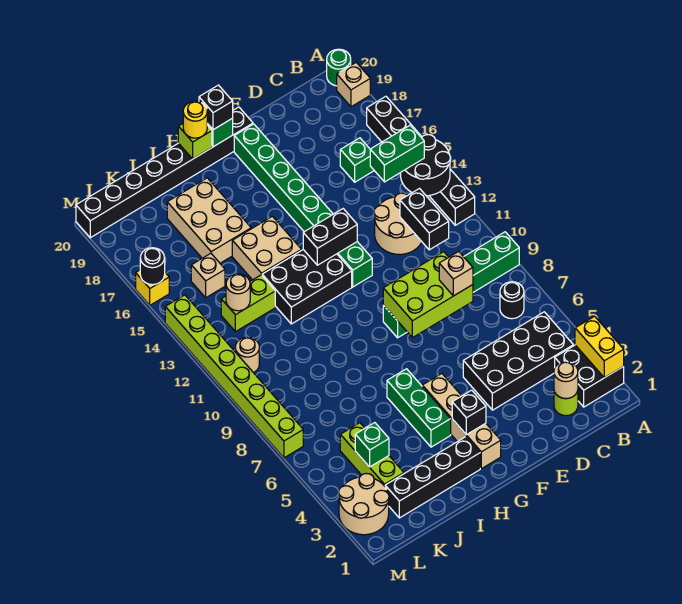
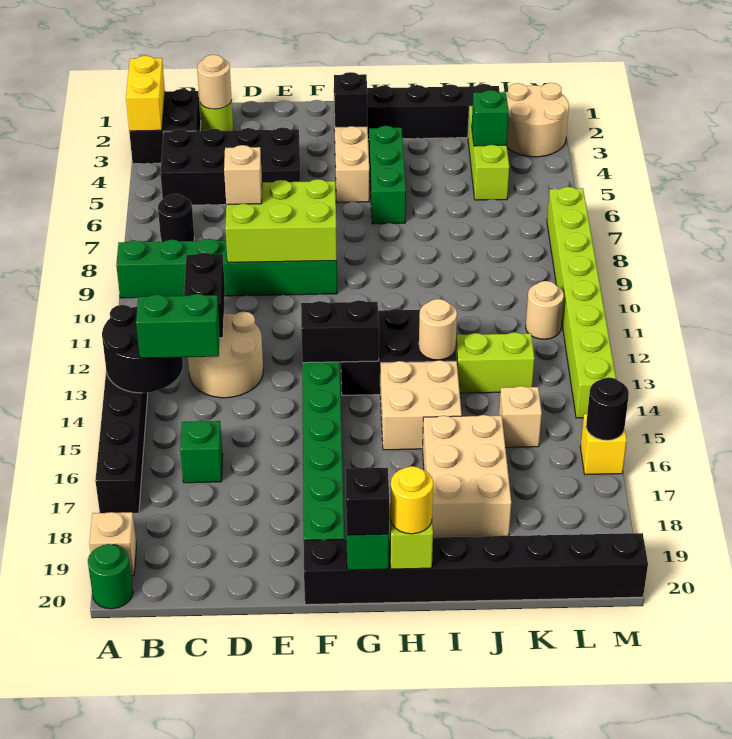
tan round brick K13 level 2 -> tan round brick I13 level 2

